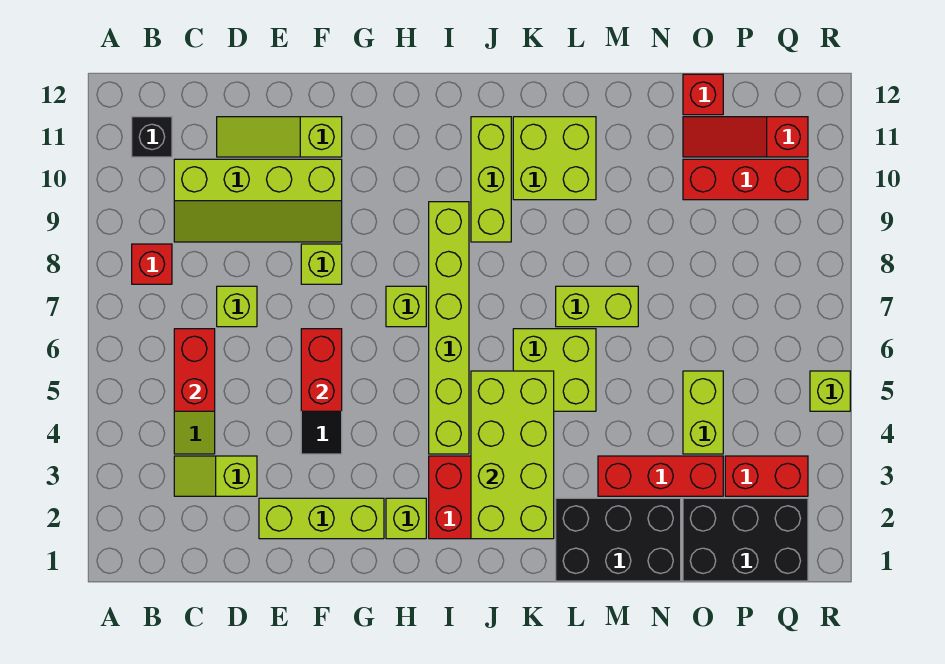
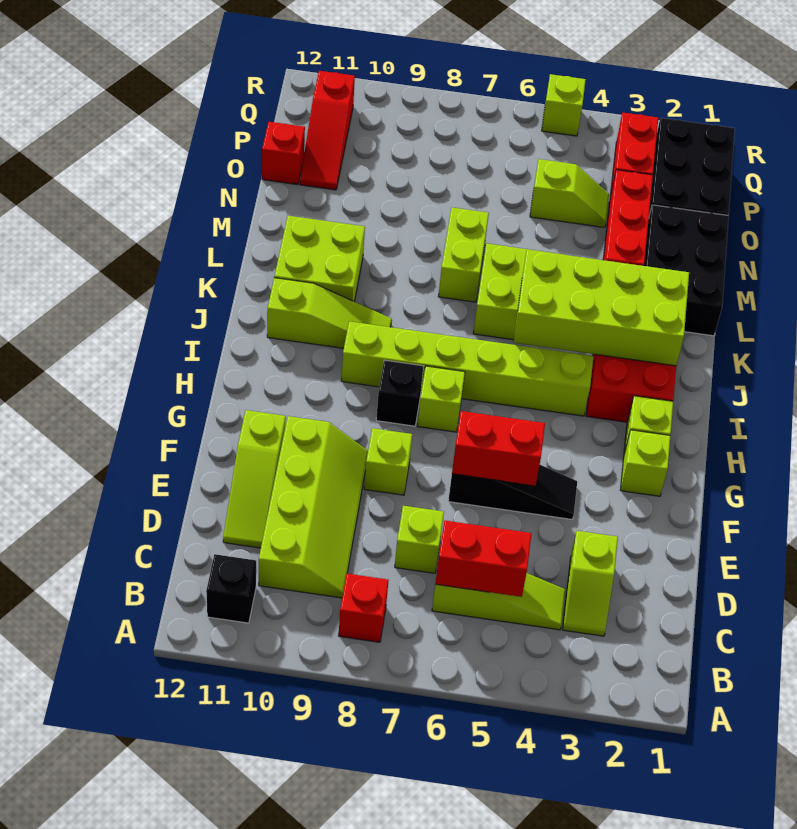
lime brick E2:G2 level 1 -> lime brick G2 level 1
none -> black brick H8 level 1
lime brick J9:J11 level 1 -> lime slope J9:J11 level 1 top 11
lime brick O4:O5 level 1 -> lime slope O4:O5 level 1 top 5
red brick O10:Q10 level 1 -> none

